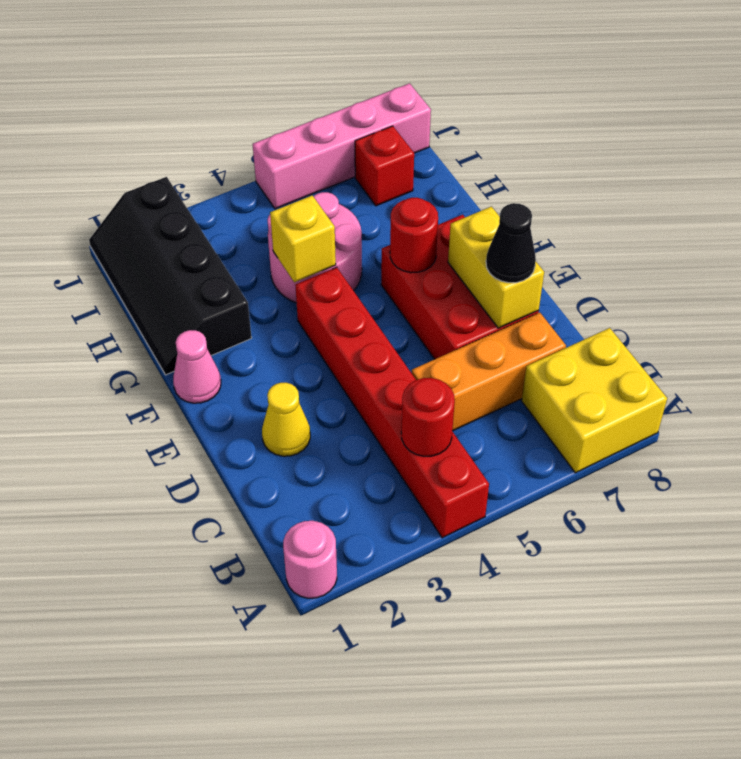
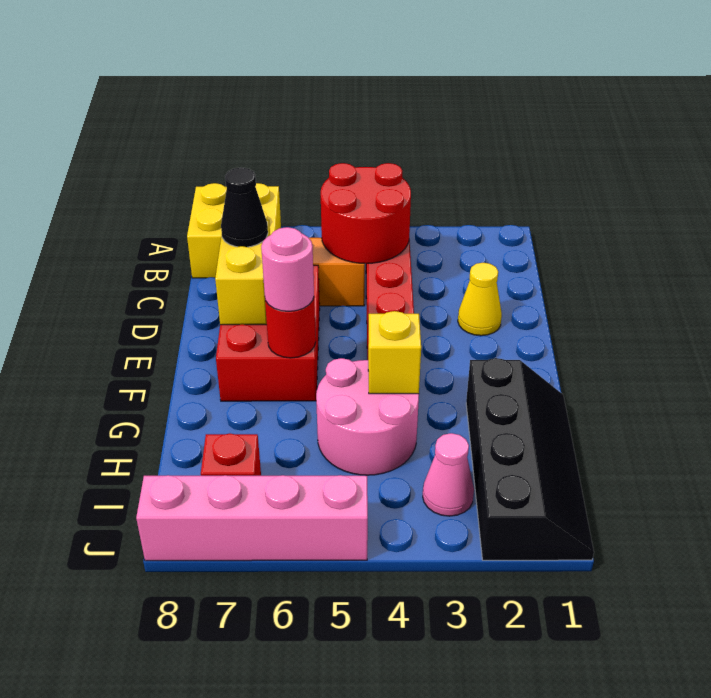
pink round brick A1 level 1 -> pink round brick F6 level 3
red round brick B4 level 2 -> red round brick B4:C5 level 2
pink cone F1 level 1 -> pink cone I3 level 1

